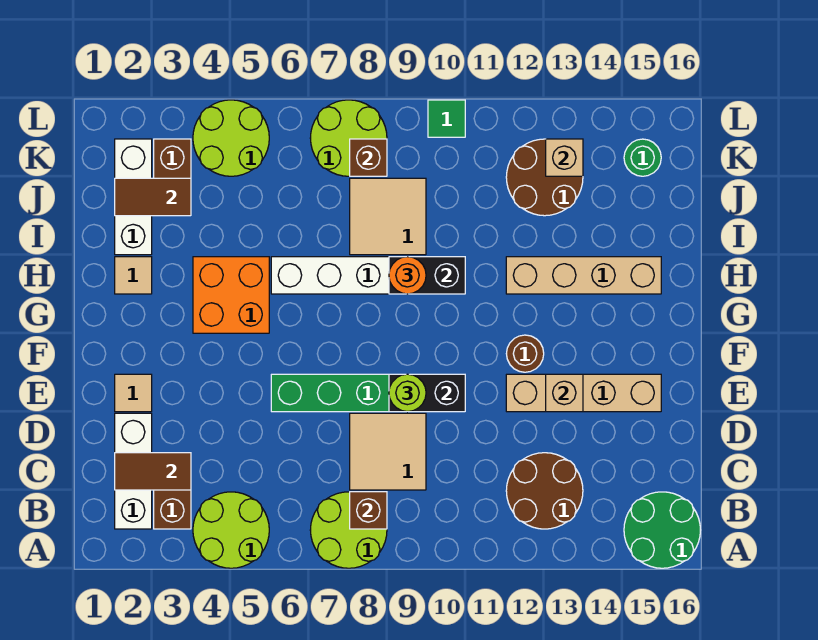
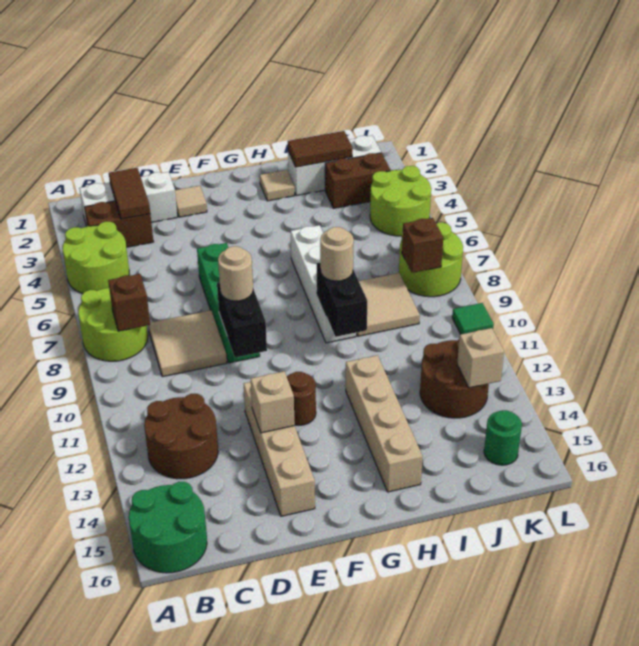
lime round brick E9 level 3 -> tan round brick E9 level 3
orange brick G4:H5 level 1 -> none
orange round brick H9 level 3 -> tan round brick H9 level 3
brown tile J2:J3 level 2 -> brown tile I2:J2 level 2

